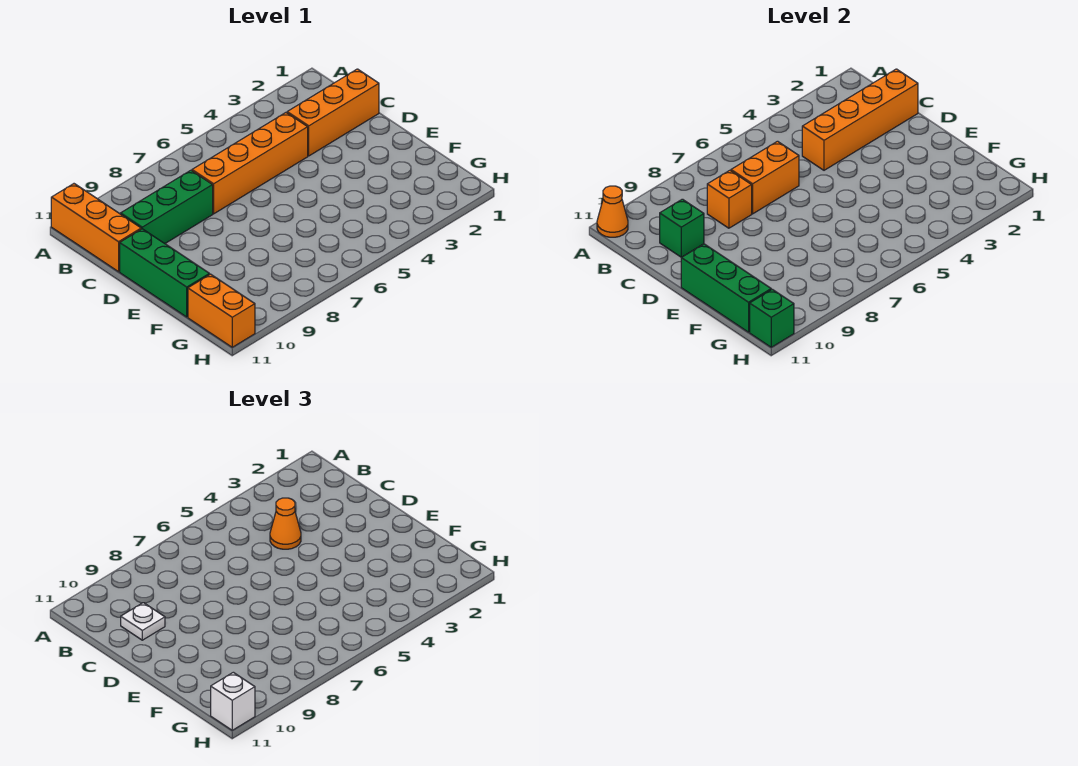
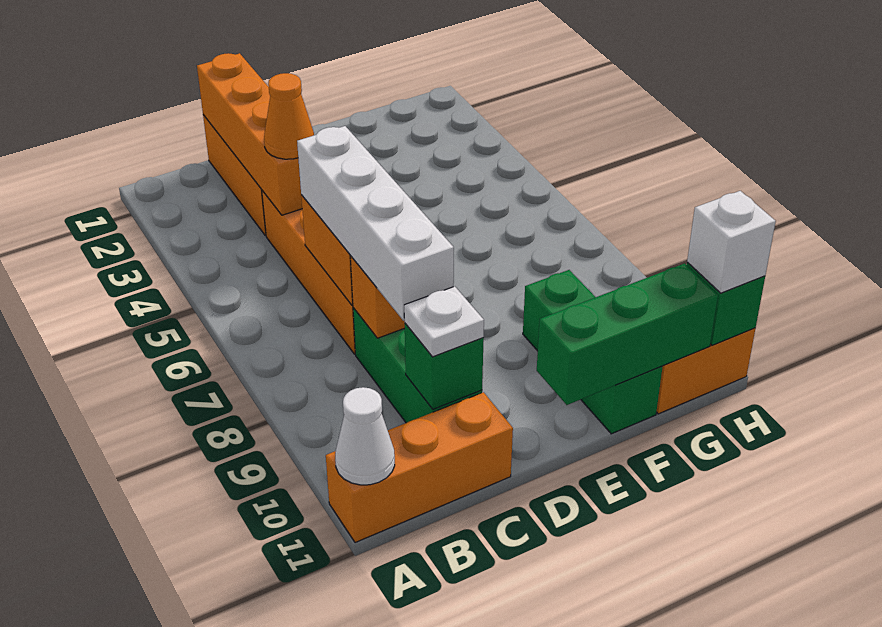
orange cone A11 level 2 -> white cone A11 level 2
none -> white brick C6:C9 level 3
green brick D11:F11 level 1 -> green brick F9:F11 level 1

